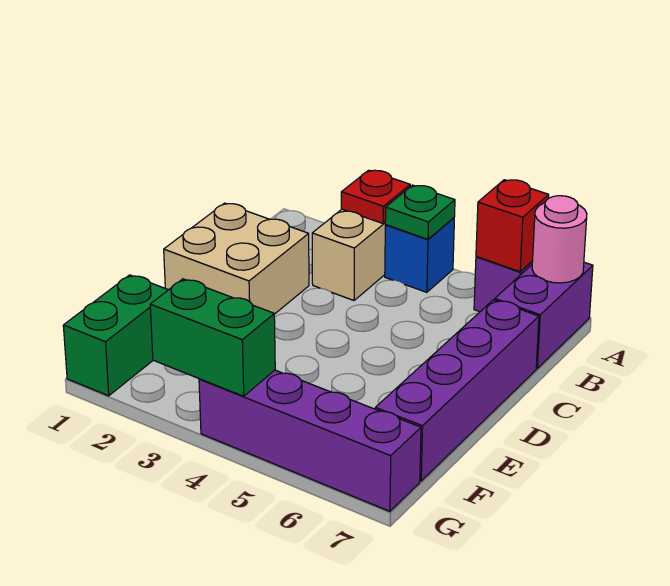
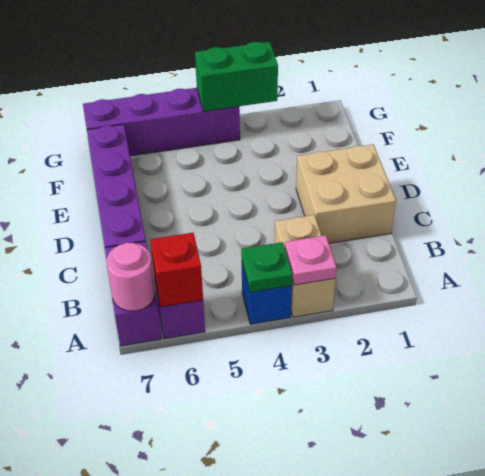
red plate A3 level 2 -> pink plate A3 level 2
green brick F1:G1 level 1 -> none

